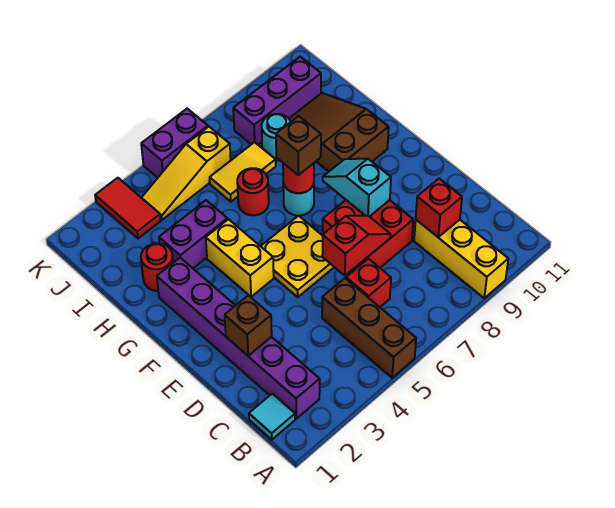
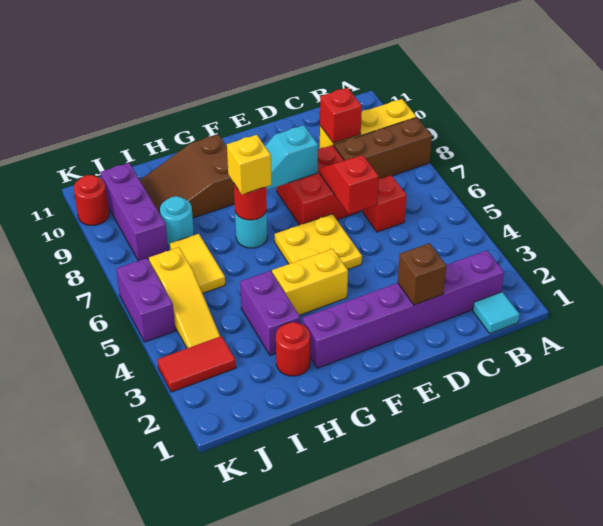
brown brick A5:C5 level 1 -> brown brick A8:C8 level 1
brown brick G7 level 3 -> yellow brick G7 level 3
red round brick H6 level 1 -> red round brick K10 level 1

